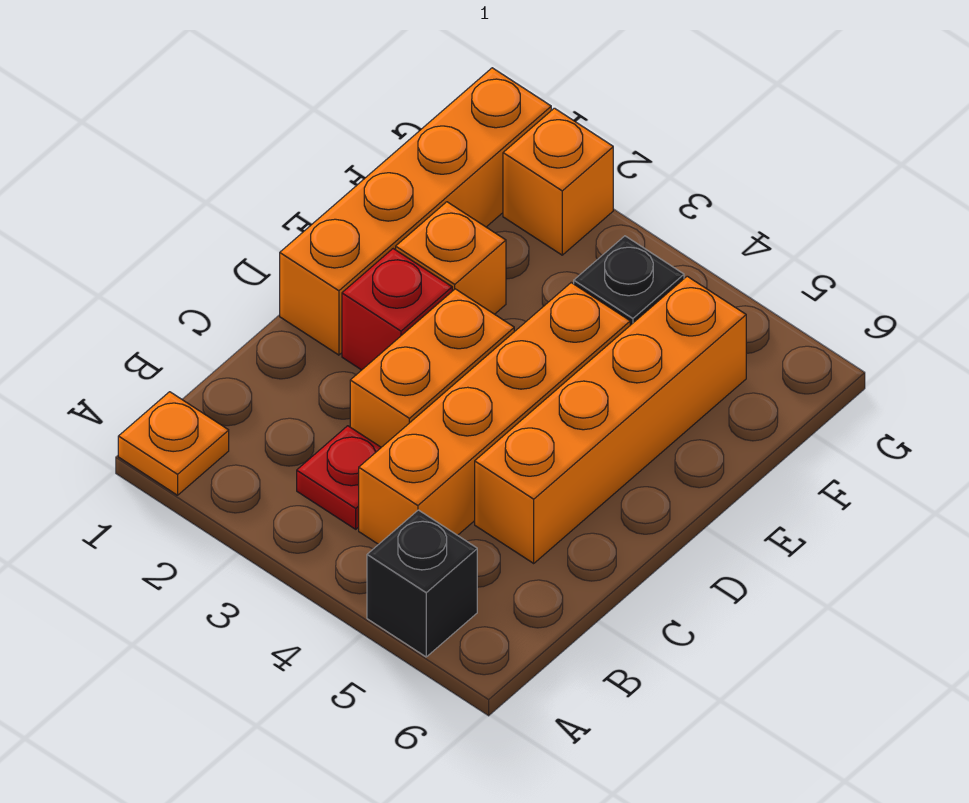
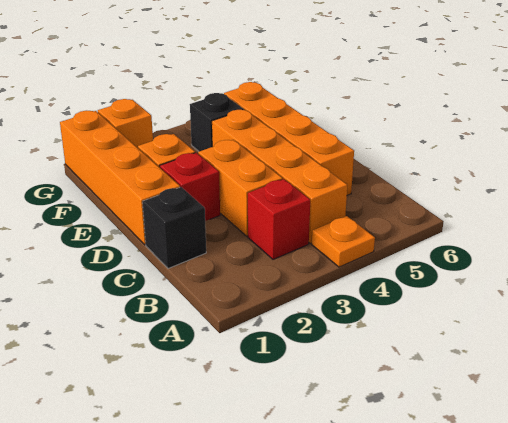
orange plate A1 level 1 -> orange plate A4 level 1
black brick A5 level 1 -> black brick C1 level 1
red plate B3 level 1 -> red brick B3 level 1

